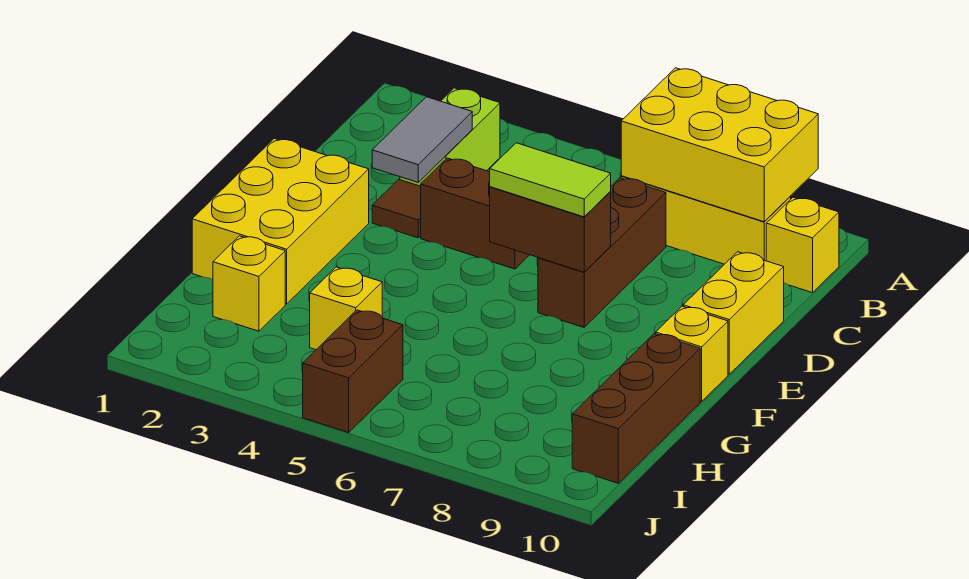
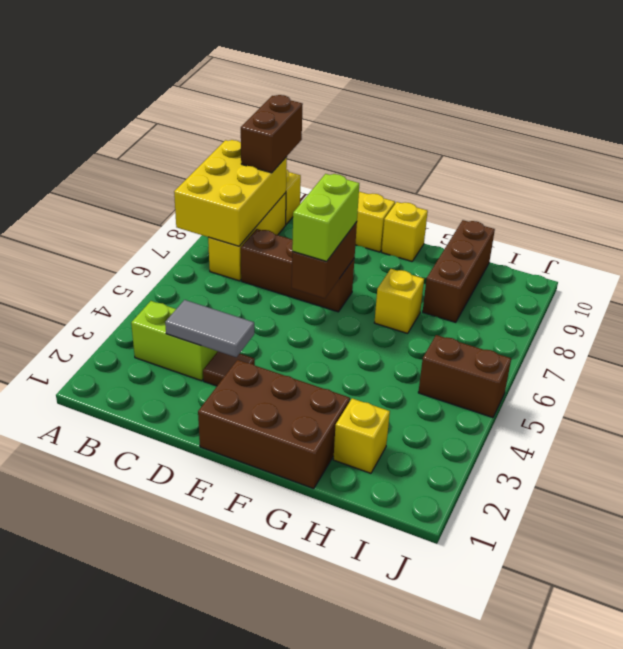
brown brick D4:D5 level 1 -> brown brick B9:B10 level 3
yellow brick E1:G2 level 1 -> brown brick E1:G2 level 1
lime tile E6:E7 level 3 -> lime brick E6:E7 level 3
brown brick G10:I10 level 1 -> brown brick H8:H10 level 1
yellow brick H4 level 1 -> yellow brick G7 level 1

